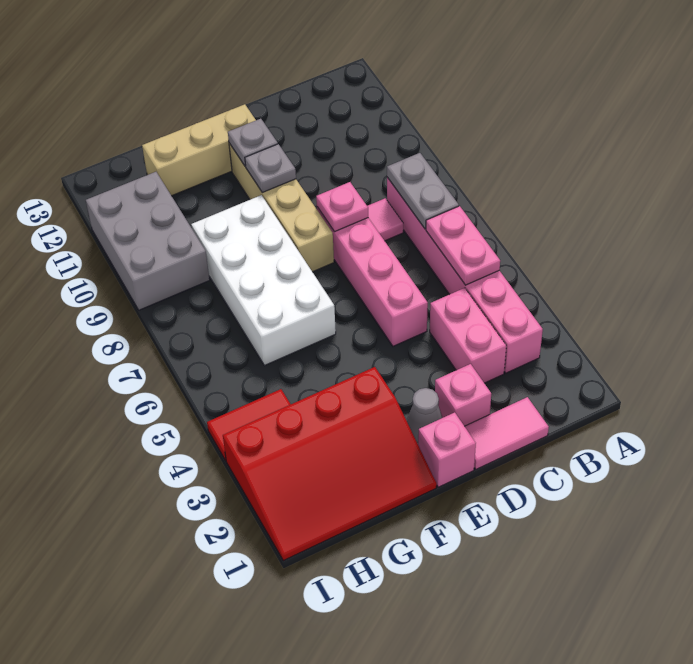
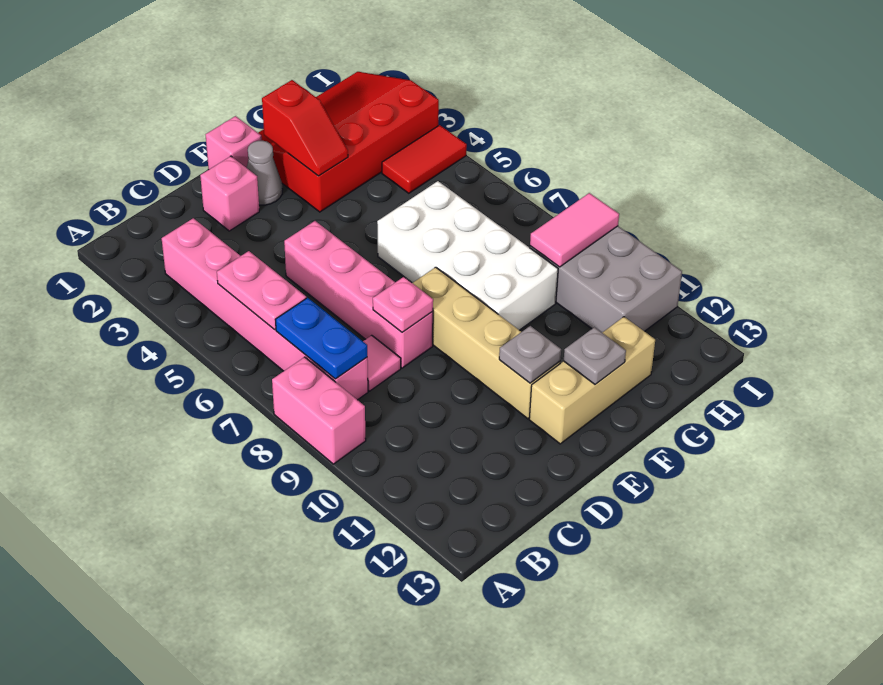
grey plate B7:B8 level 2 -> blue plate B7:B8 level 2
pink tile C1:D1 level 1 -> pink tile H9:I9 level 2
pink brick C3:C4 level 1 -> pink brick A8:A9 level 1
grey plate E10 level 2 -> grey plate F12 level 2
none -> red slope F2:F3 level 2 top 2

